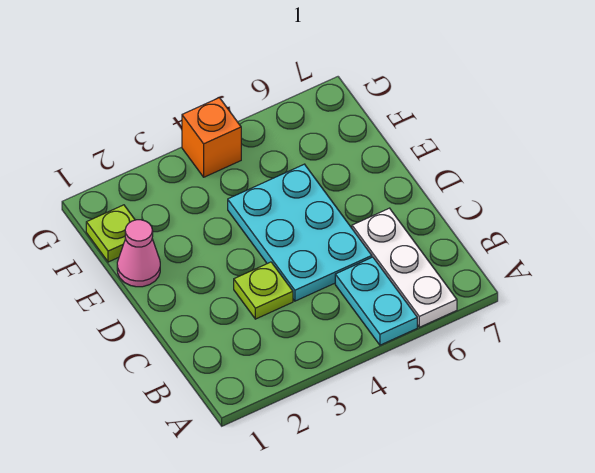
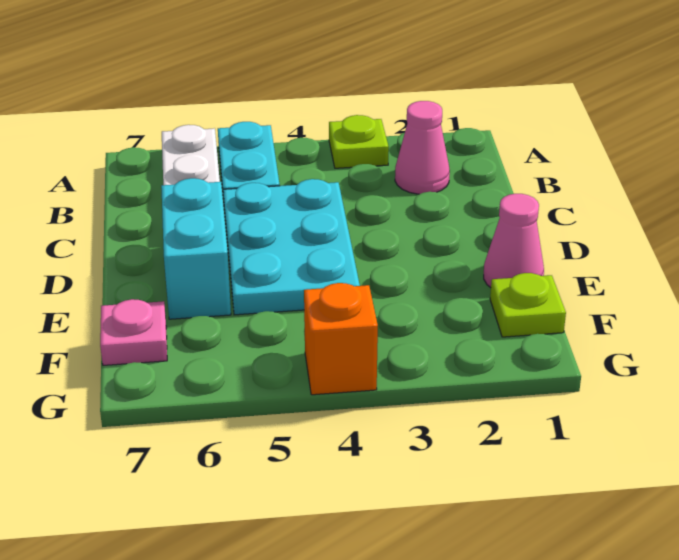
none -> pink cone B2 level 1
lime plate C3 level 1 -> lime plate A3 level 1
none -> cyan brick D6:E6 level 1
none -> pink plate F7 level 1

